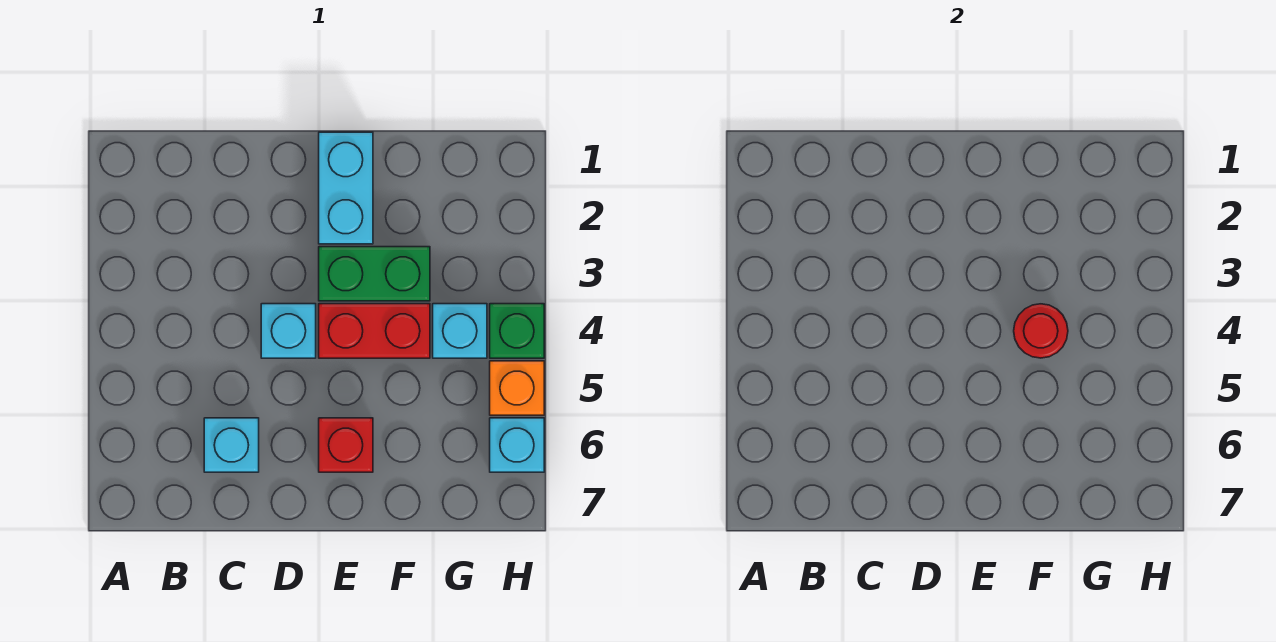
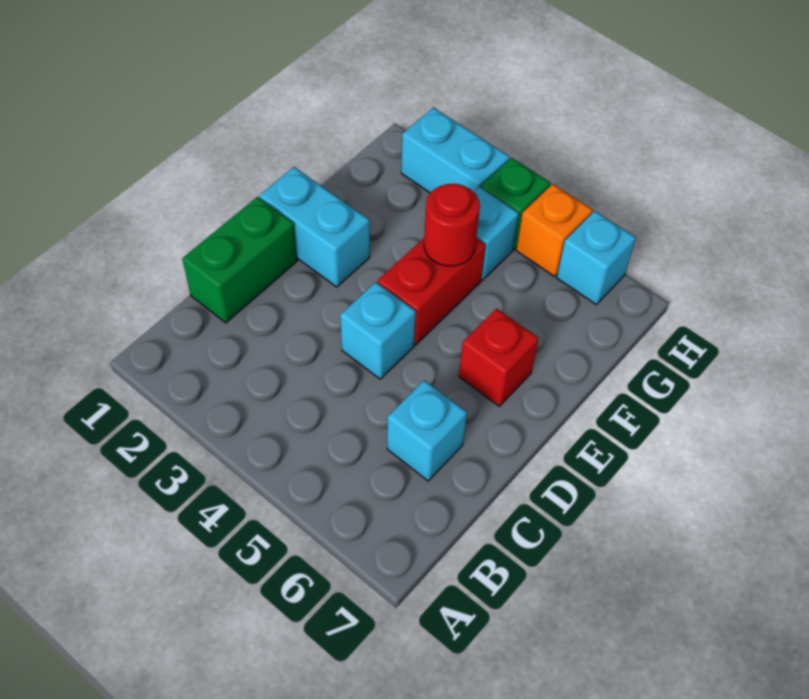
green brick E3:F3 level 1 -> green brick C1:D1 level 1
none -> cyan brick H2:H3 level 1

